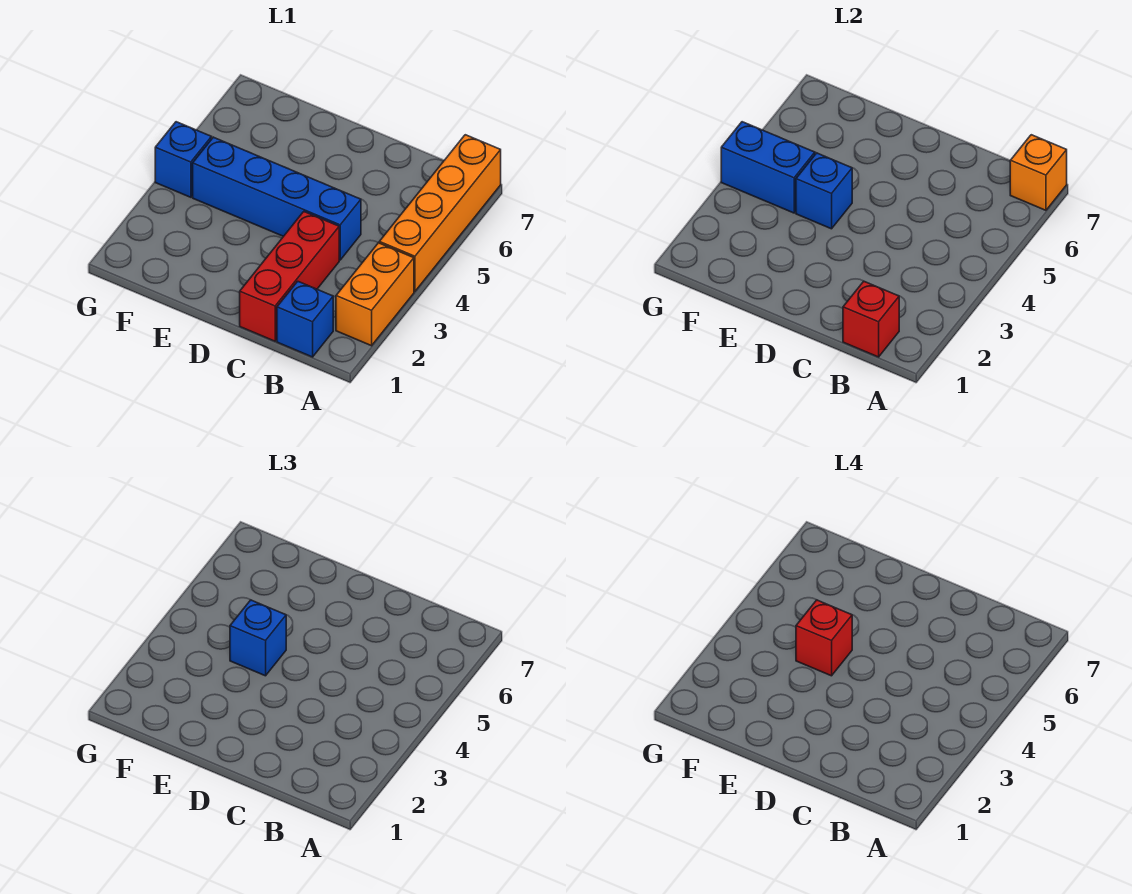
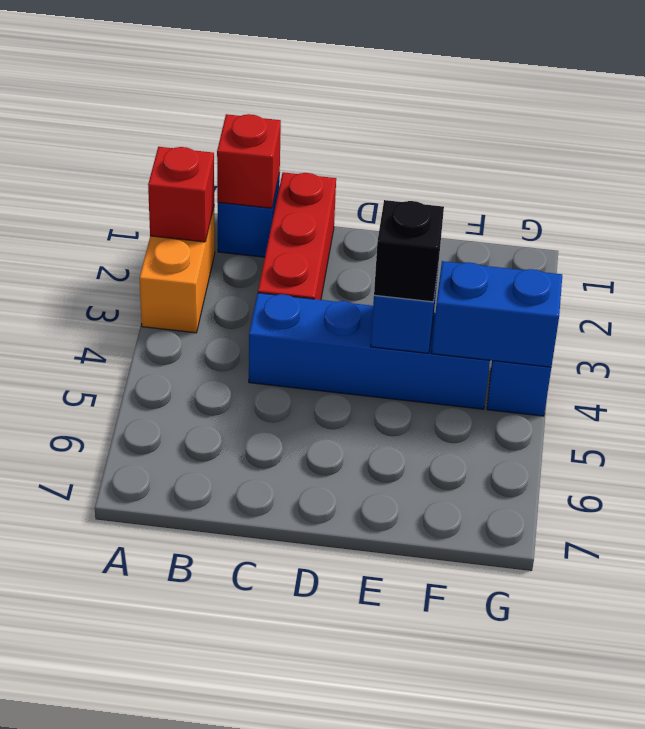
orange brick A4:A7 level 1 -> none
orange brick A7 level 2 -> none
blue brick E4 level 3 -> black brick E4 level 3
red brick E4 level 4 -> red brick A2 level 2

